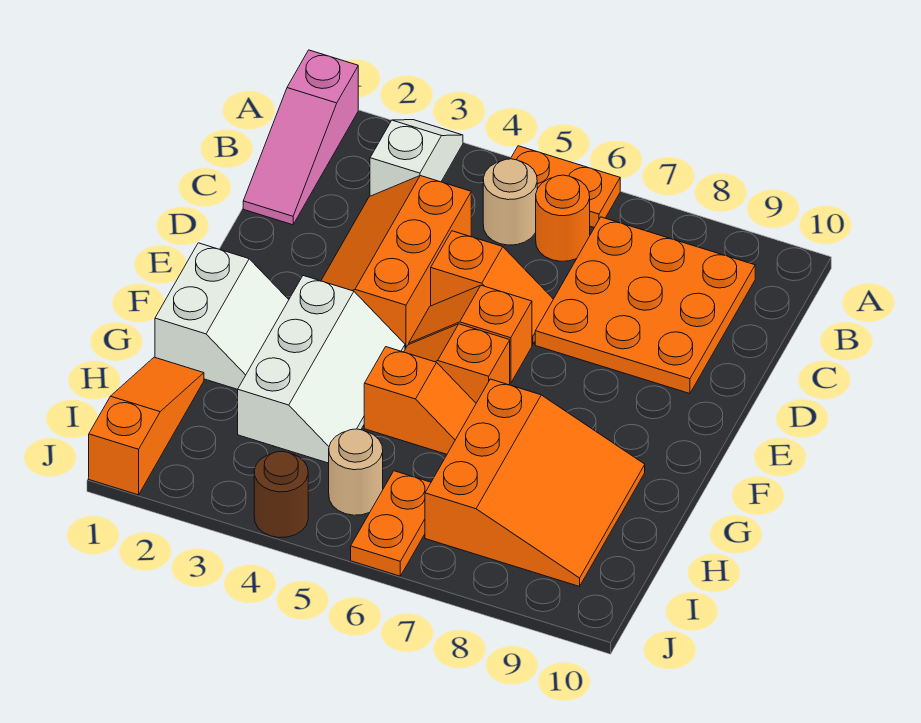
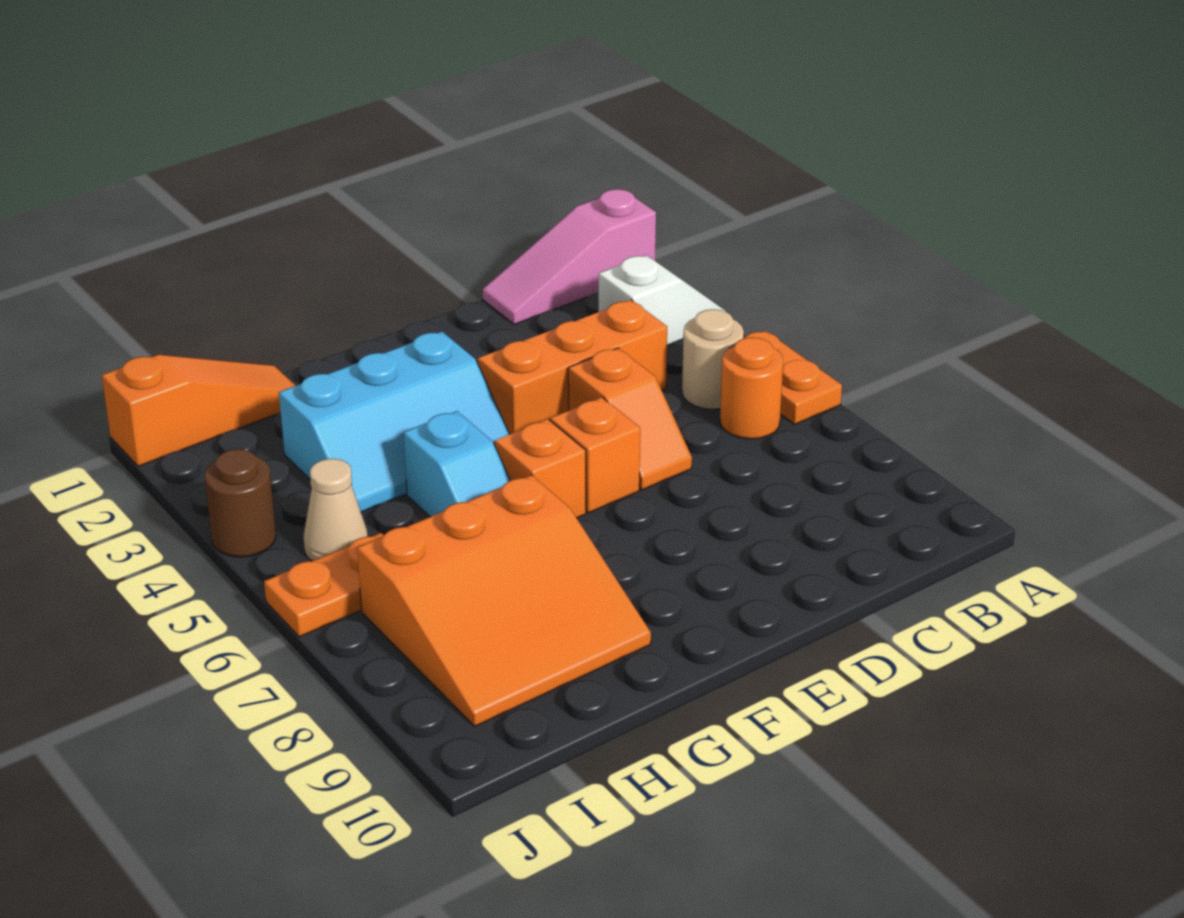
orange plate B7:D9 level 1 -> none
white slope F1:G2 level 1 top 1 -> none
white slope F3:H4 level 1 top 3 -> cyan slope F3:H4 level 1 top 3
orange slope G5:G6 level 1 top 5 -> cyan slope G5:G6 level 1 top 5
tan round brick I5 level 1 -> tan cone I5 level 1

